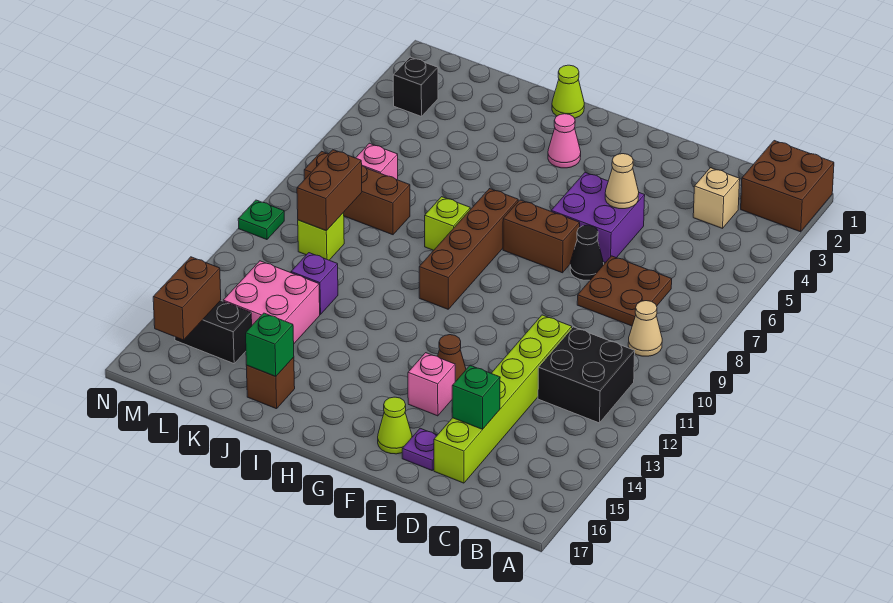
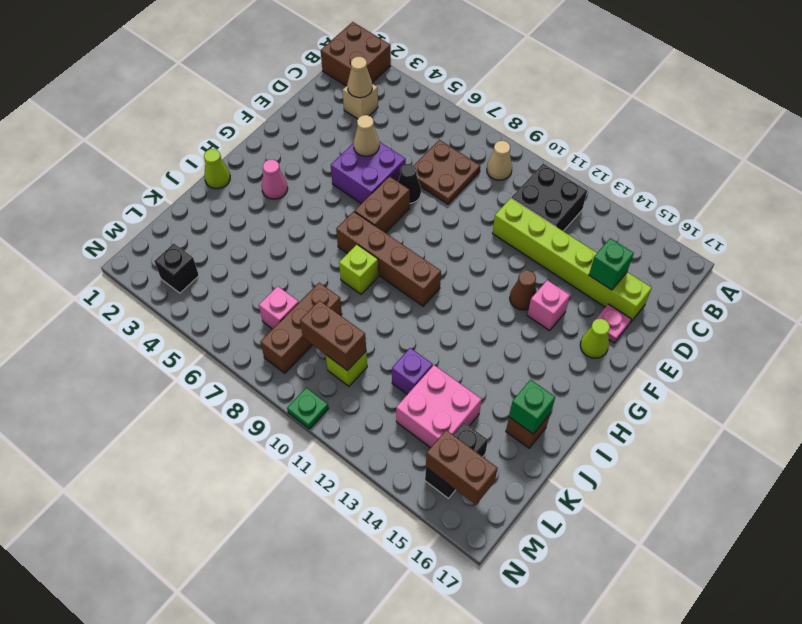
none -> tan cone C3 level 2
purple plate E16 level 1 -> pink plate E16 level 1

